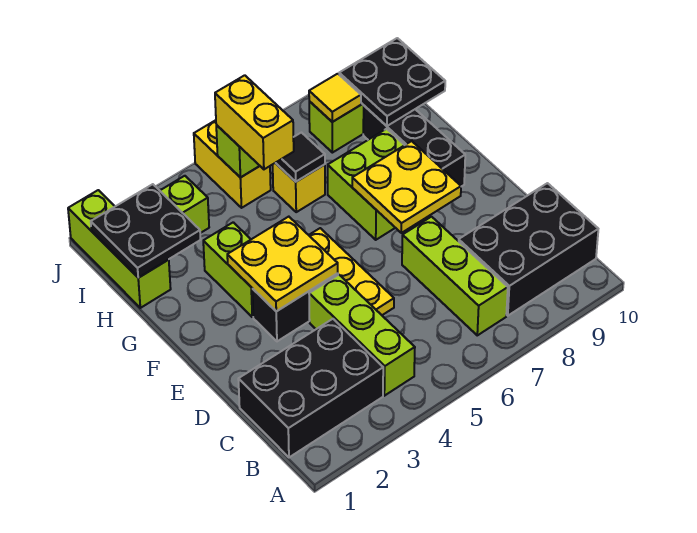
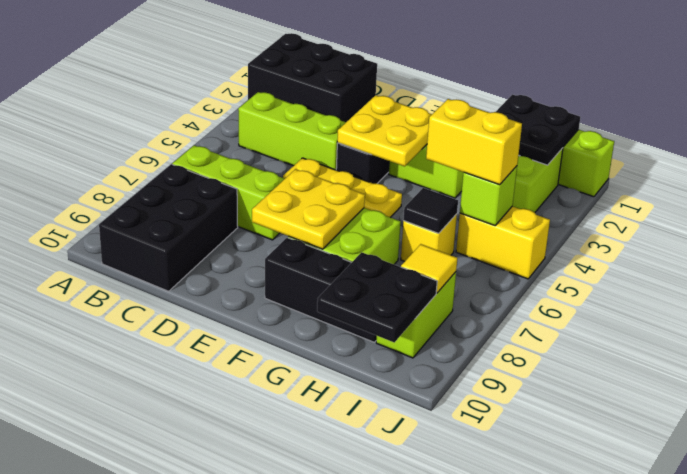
black brick B1:C3 level 1 -> black brick A1:C2 level 1

